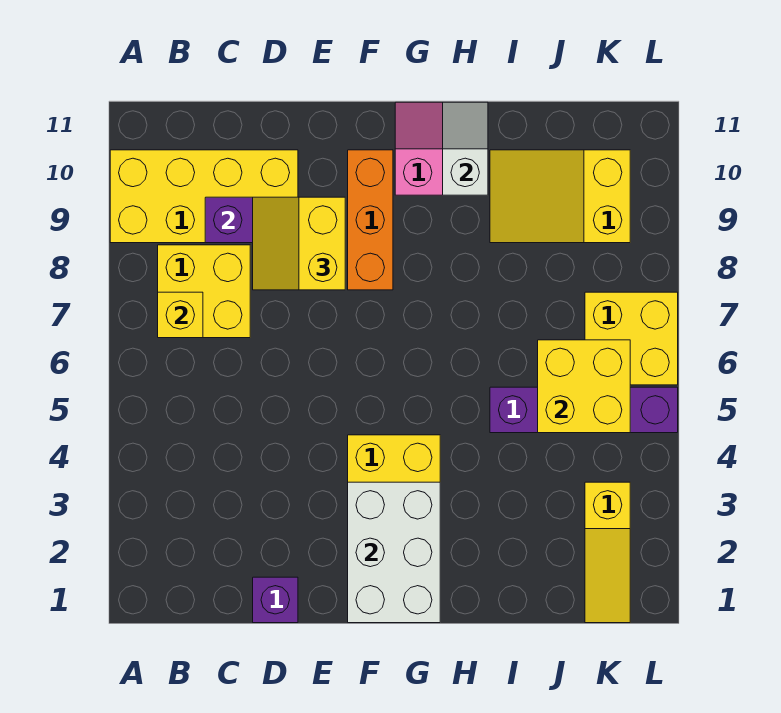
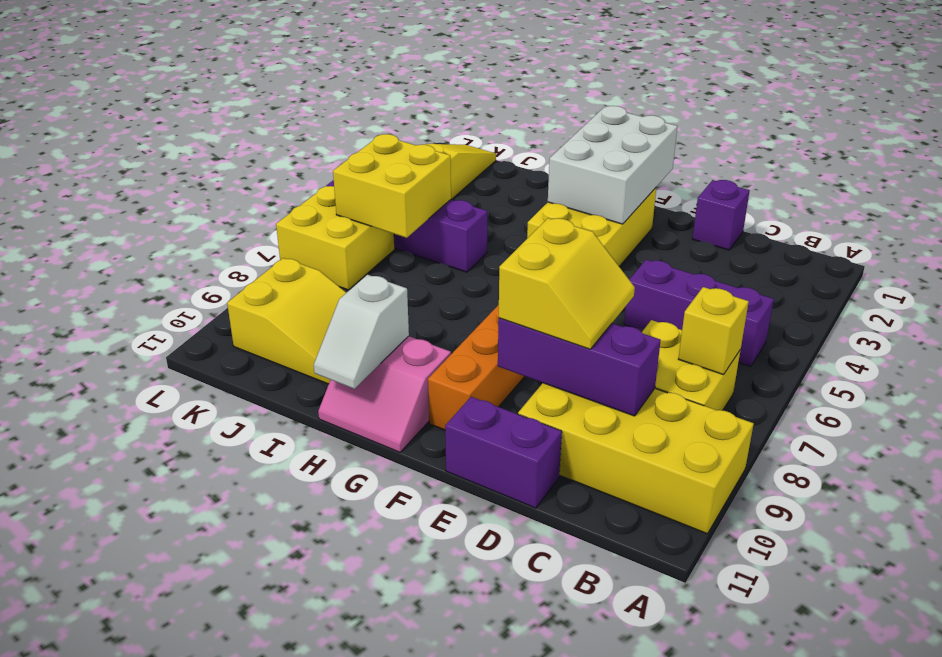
none -> purple brick B5:D5 level 1
none -> purple brick D11:E11 level 1

